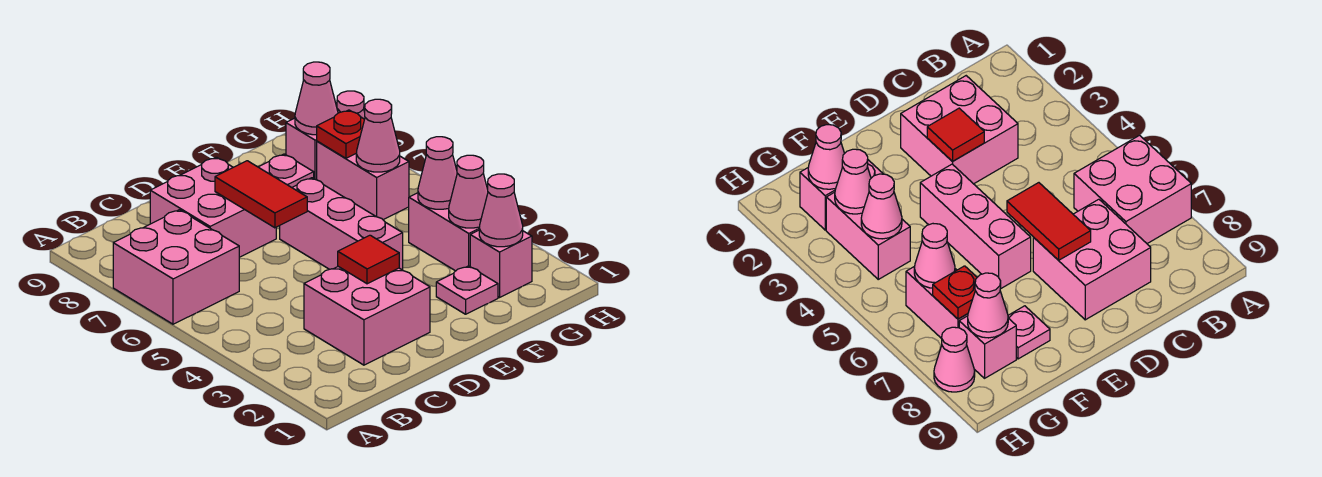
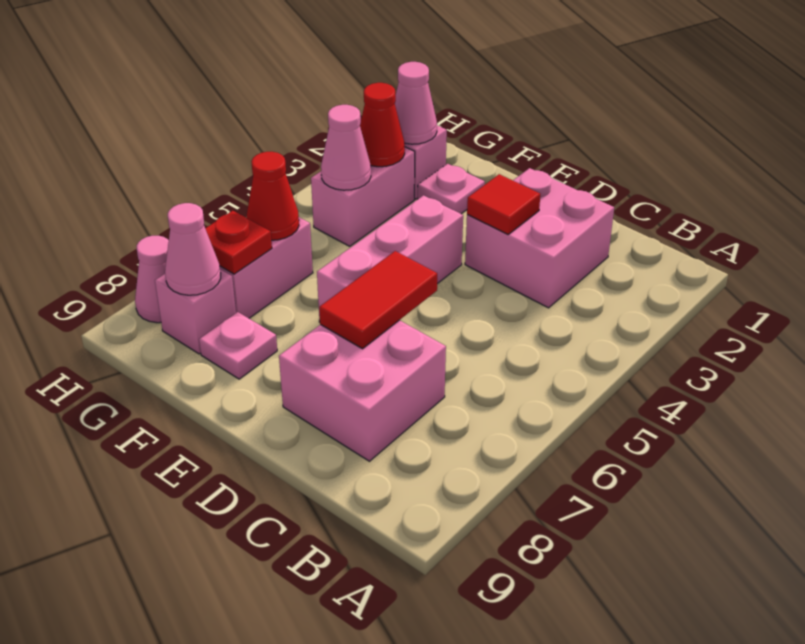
pink brick A6:B7 level 1 -> none
pink cone G3 level 2 -> red cone G3 level 2
pink cone G6 level 2 -> red cone G6 level 2

